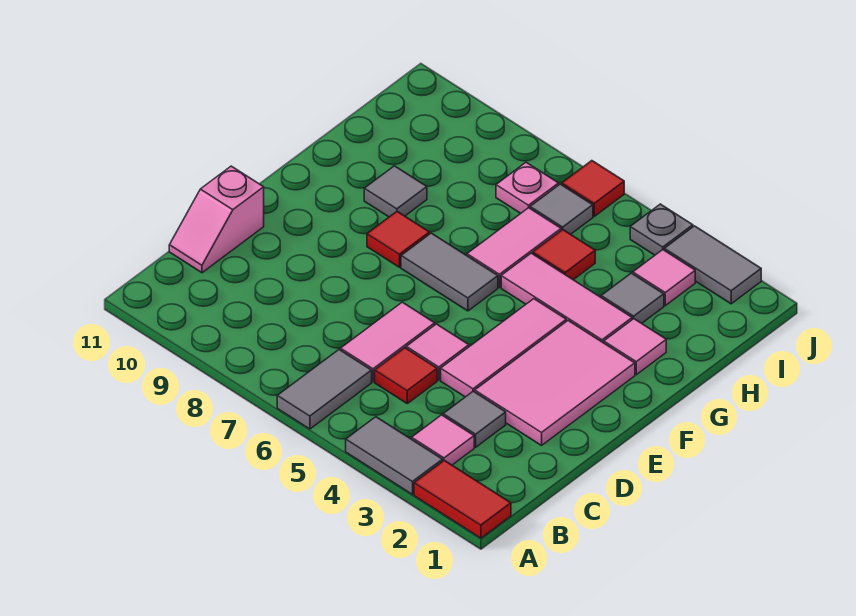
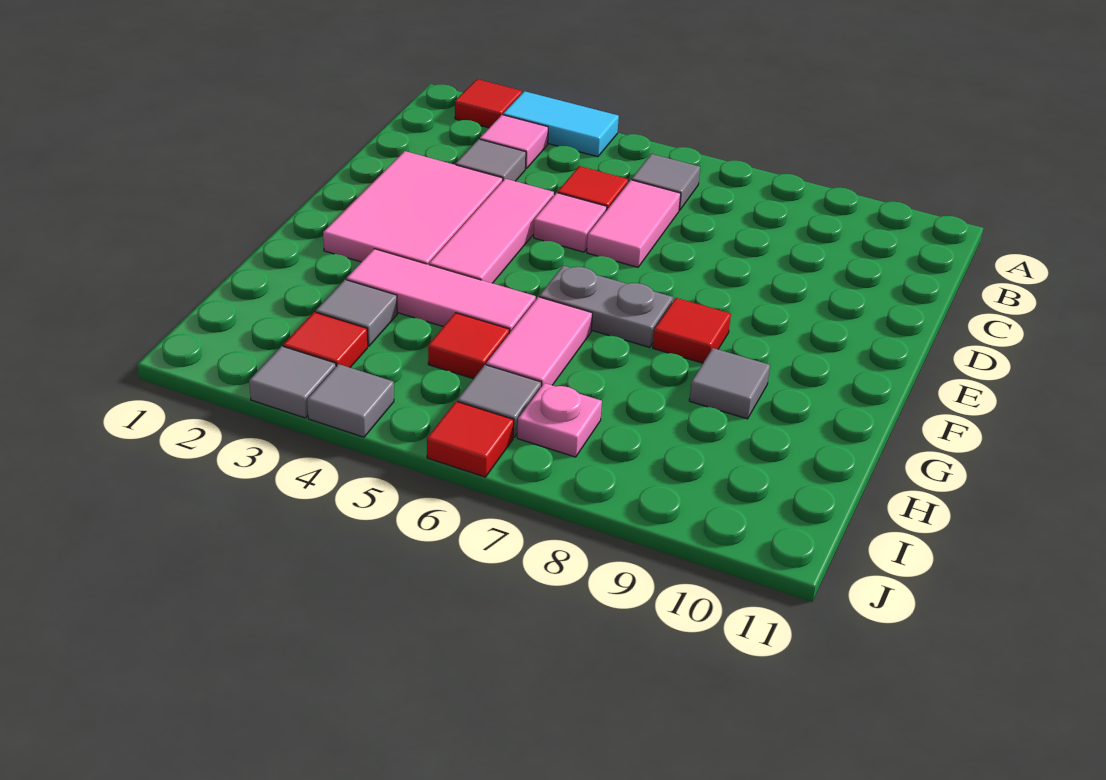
red tile A1:A2 level 1 -> red tile A2 level 1
grey tile A3:A4 level 1 -> cyan tile A3:A4 level 1
grey tile A6:B6 level 1 -> grey tile B6 level 1
pink slope C11:D11 level 1 top D -> none
grey tile F6:F7 level 1 -> grey plate F6:F7 level 1
pink tile G2 level 1 -> none
pink tile I3 level 1 -> red tile I3 level 1
grey tile J2:J3 level 1 -> grey tile J3 level 1
grey plate J4 level 1 -> grey tile J4 level 1

